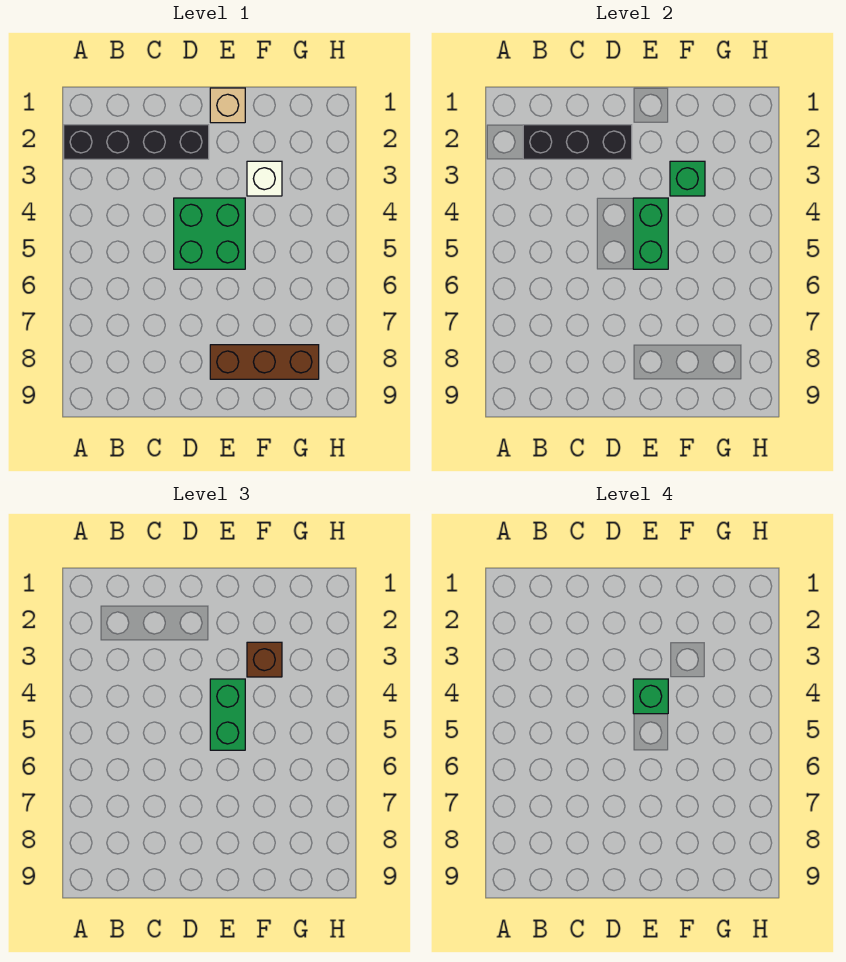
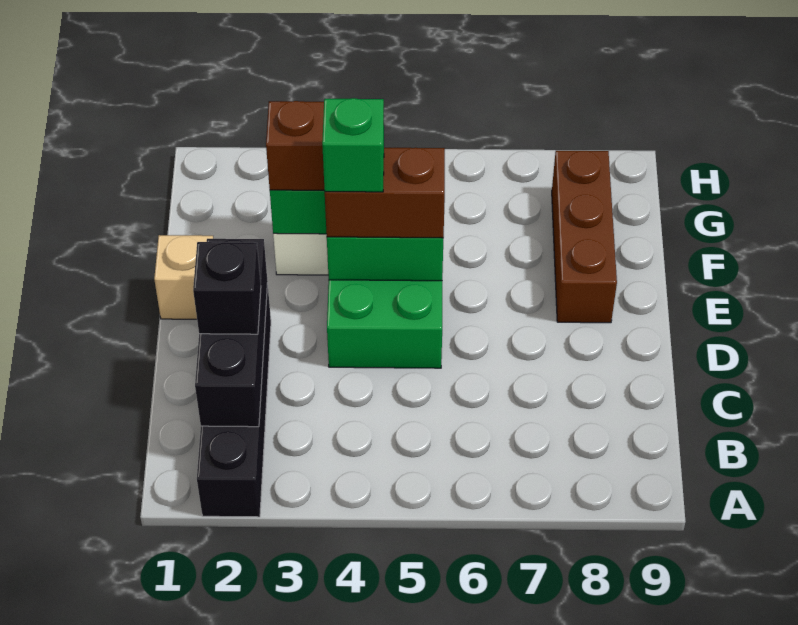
none -> black brick C2 level 3
green brick E4:E5 level 3 -> brown brick E4:E5 level 3

